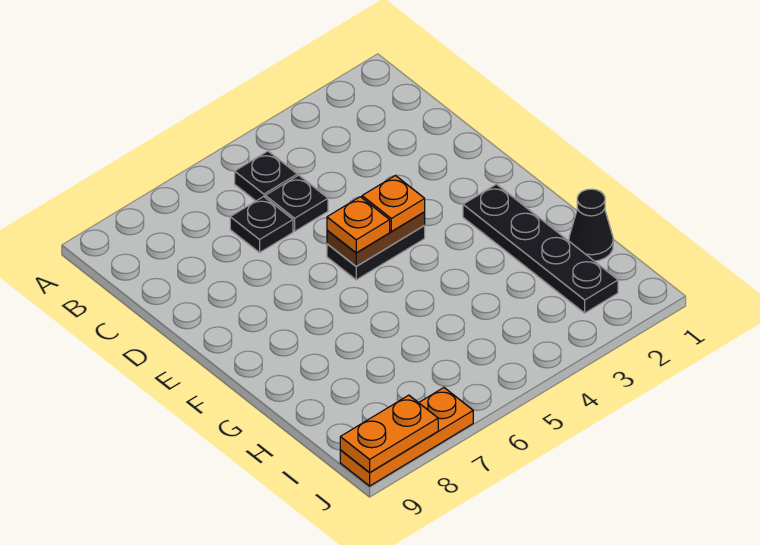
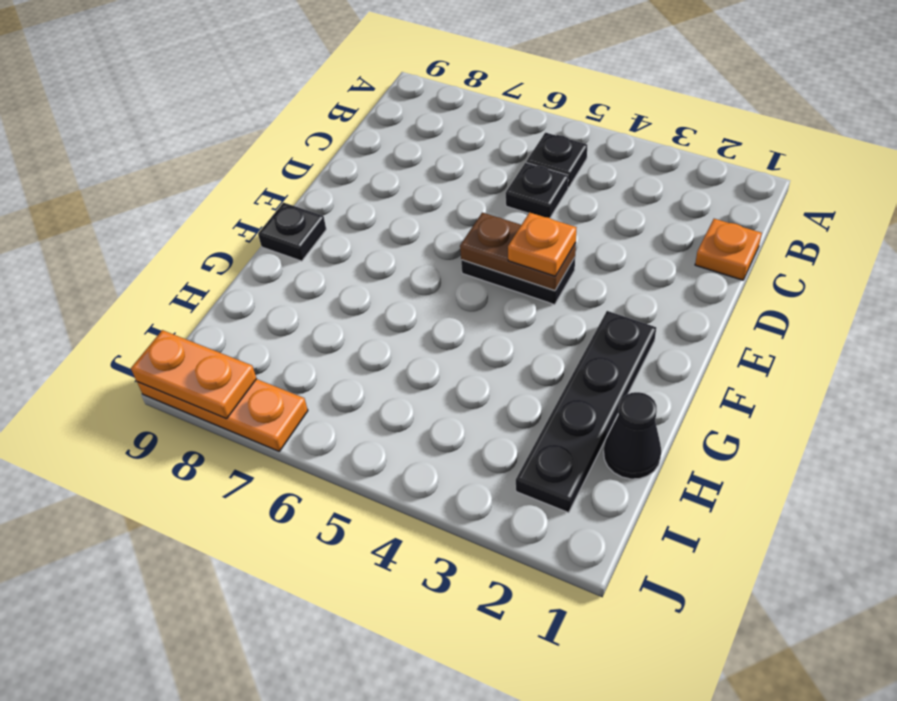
black plate C6 level 1 -> black plate F9 level 1
orange plate E5 level 3 -> orange plate C1 level 1

